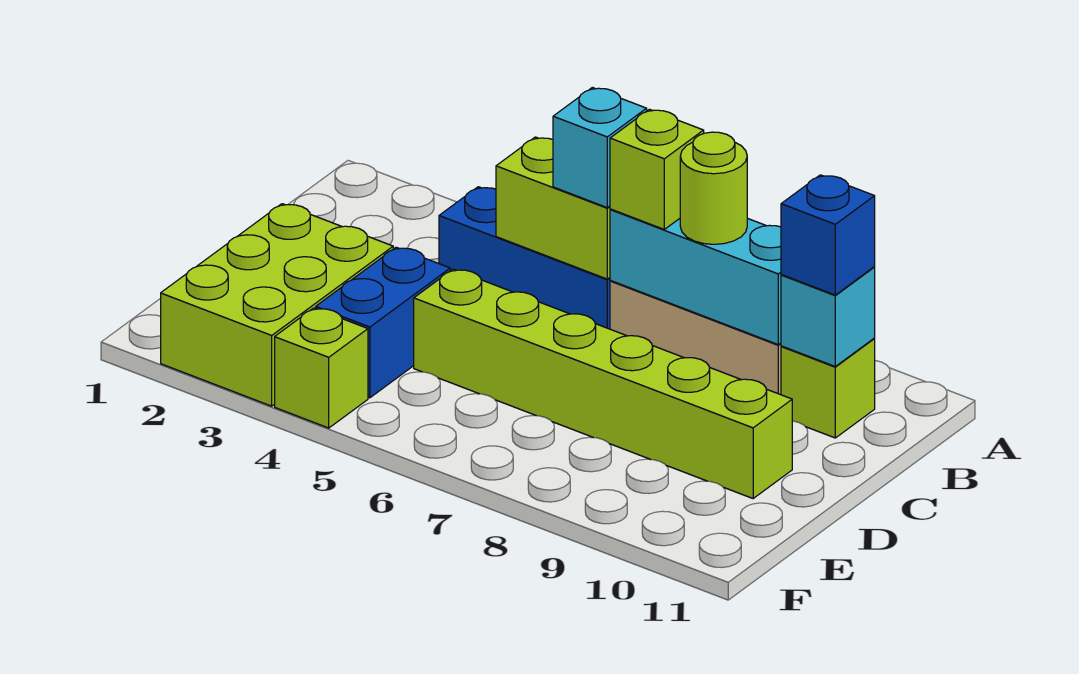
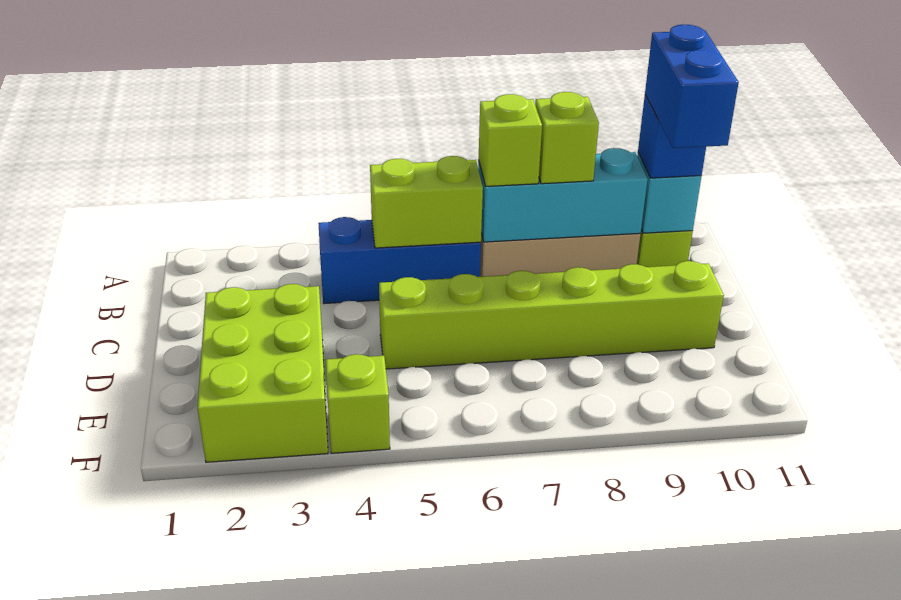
cyan brick B6 level 3 -> none
lime round brick B8 level 3 -> lime brick B8 level 3
blue brick D4:E4 level 1 -> blue brick B10:C10 level 4

